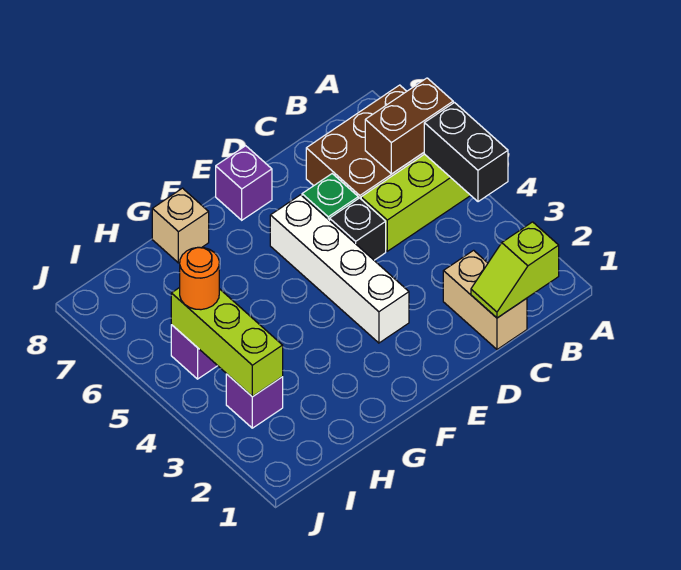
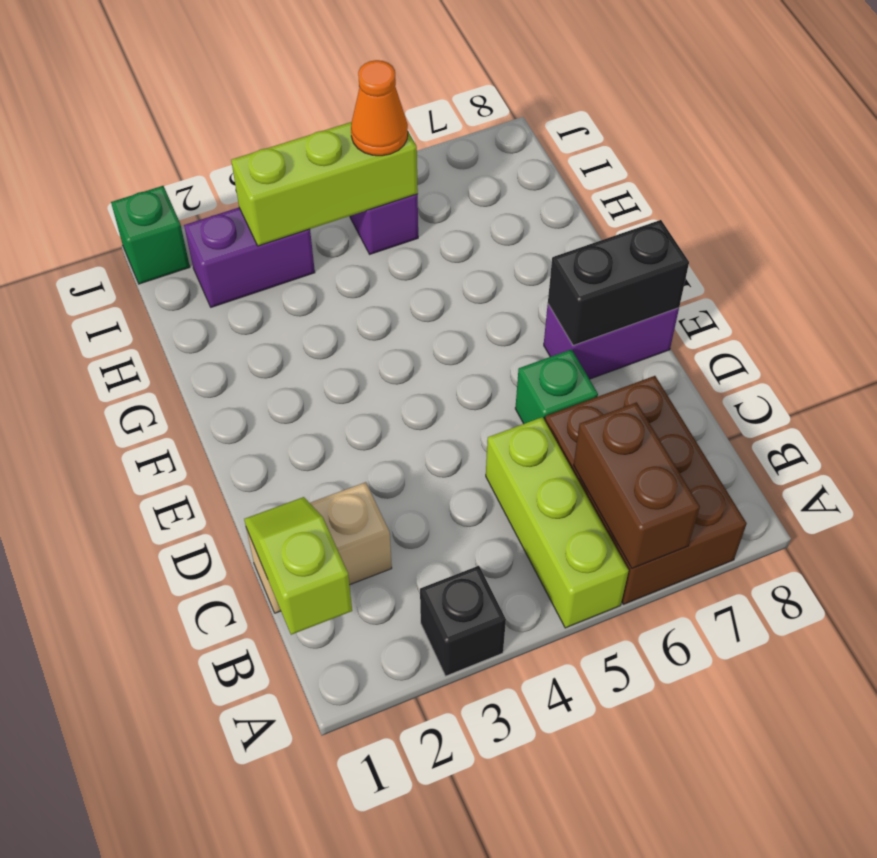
black brick A4:A5 level 2 -> black brick E7:E8 level 2
black brick D5 level 1 -> black brick A3 level 1
white brick E3:E6 level 1 -> none
purple brick E8 level 1 -> purple brick E7:E8 level 1
tan brick G8 level 1 -> none
purple brick I3 level 1 -> purple brick I2:I3 level 1
orange round brick I5 level 3 -> orange cone I5 level 3
none -> green brick J1 level 1

